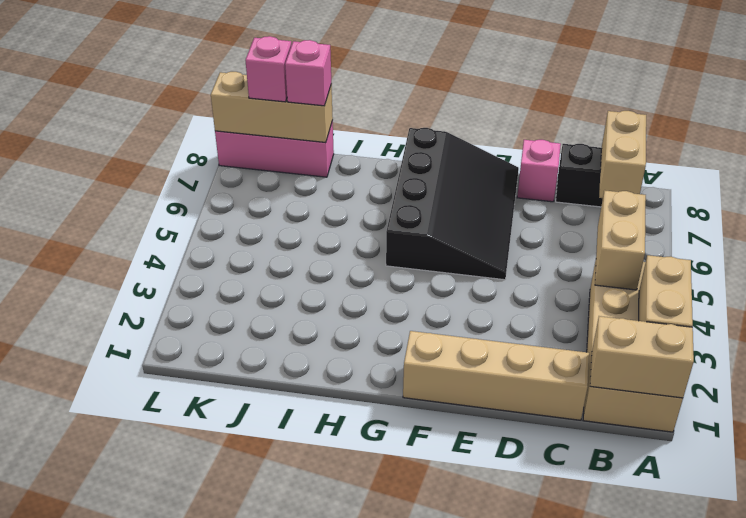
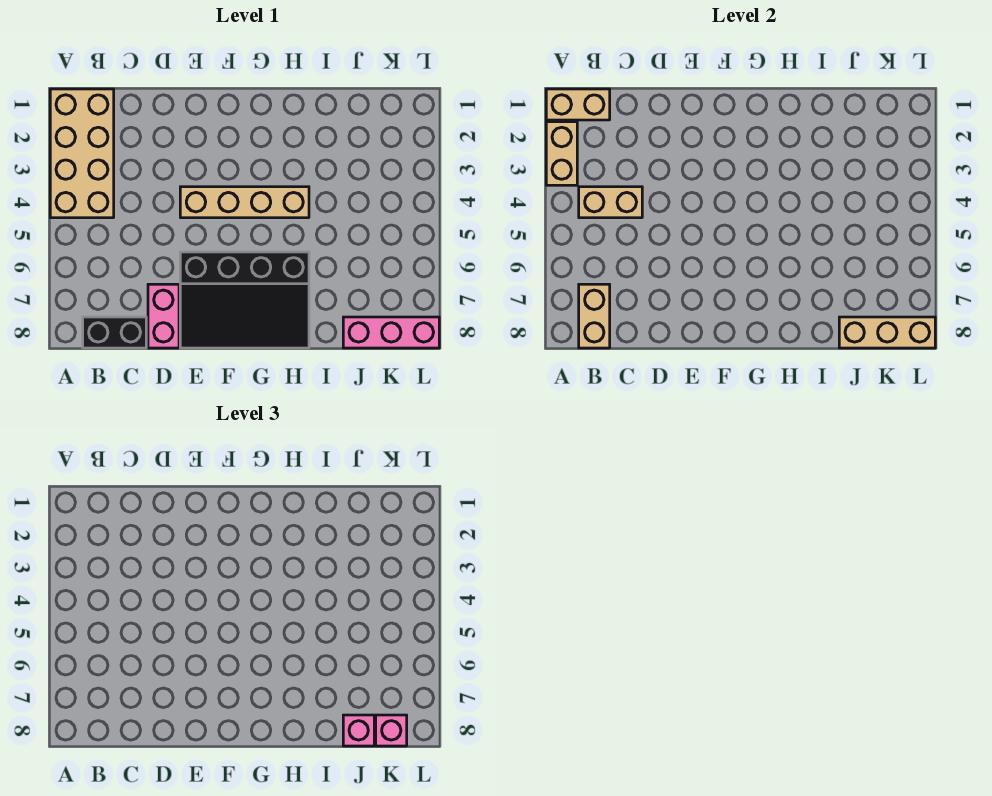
tan brick B4:B5 level 2 -> tan brick B4:C4 level 2
tan brick C1:F1 level 1 -> tan brick E4:H4 level 1
pink brick D8 level 1 -> pink brick D7:D8 level 1
black slope E5:G8 level 1 top G -> black slope E6:H8 level 1 top 6

